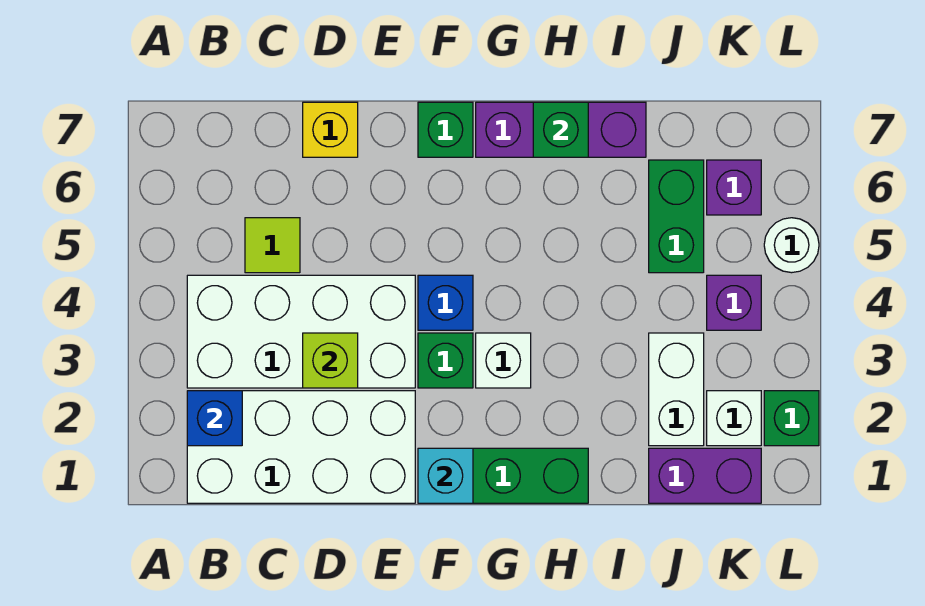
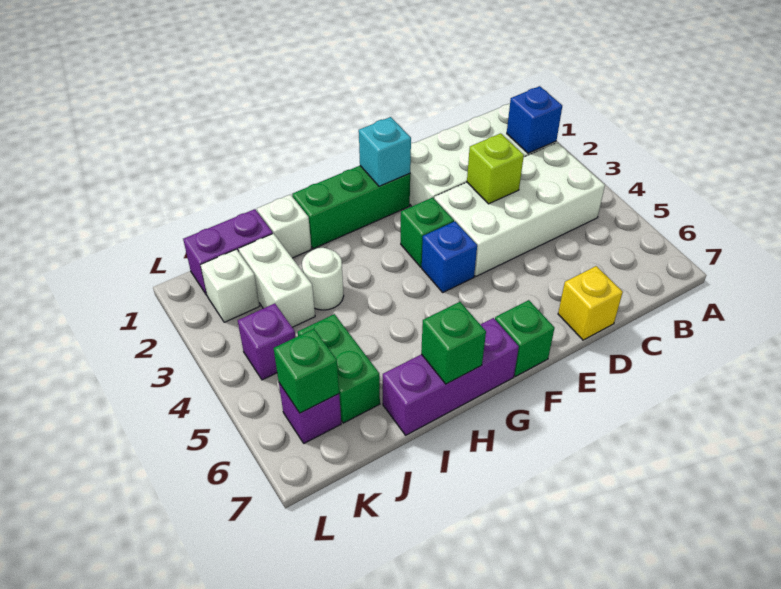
lime tile C5 level 1 -> none
white brick G3 level 1 -> white brick I1 level 1
green brick L2 level 1 -> green brick K6 level 2
white round brick L5 level 1 -> white round brick I3 level 1

